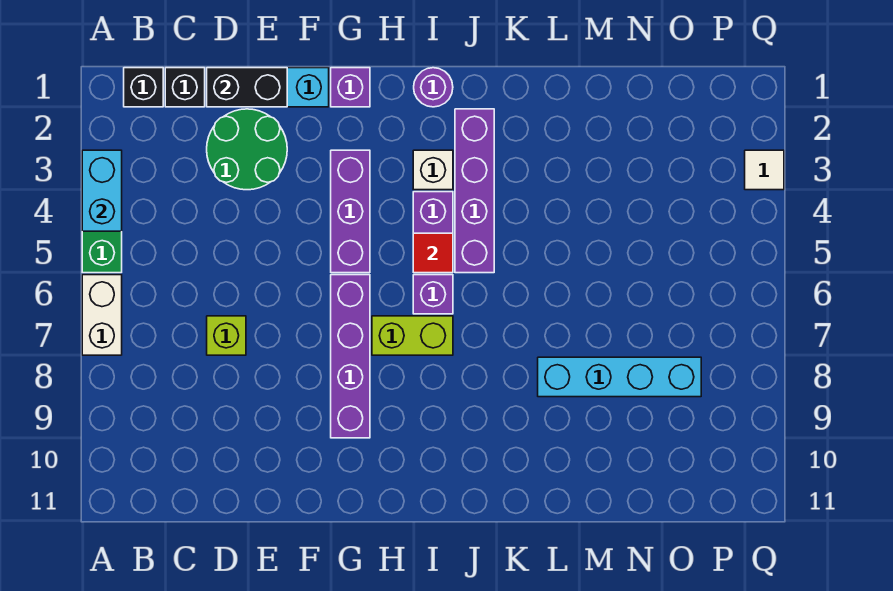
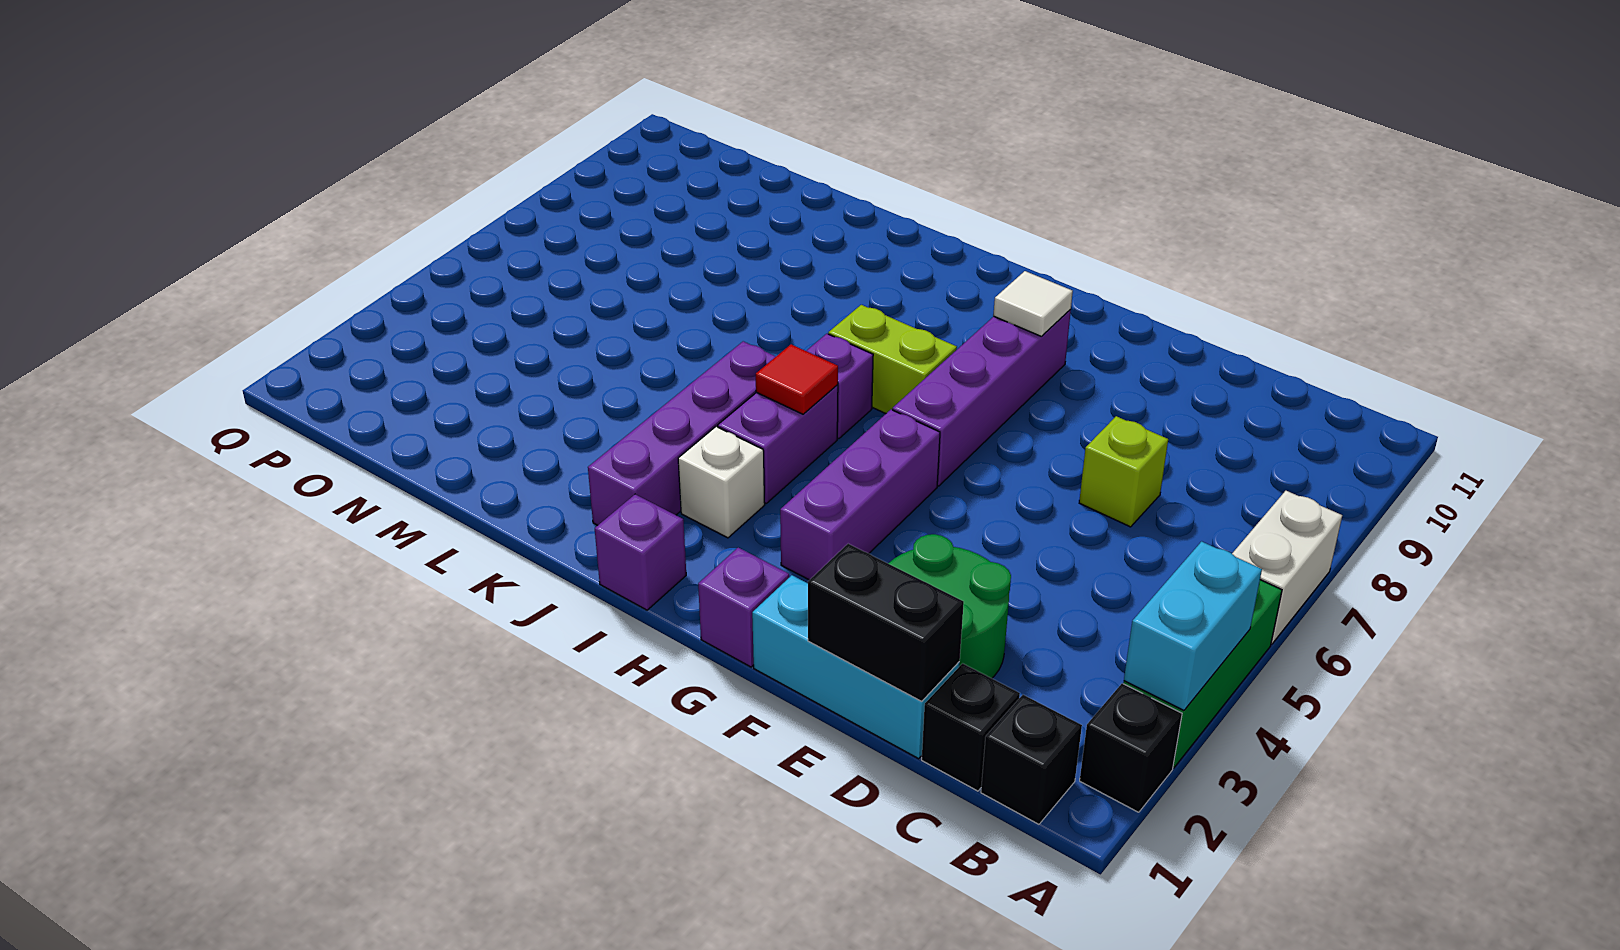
none -> black brick A2 level 1
purple round brick I1 level 1 -> purple brick I1 level 1
cyan brick L8:O8 level 1 -> none
white tile Q3 level 1 -> white tile G9 level 2

